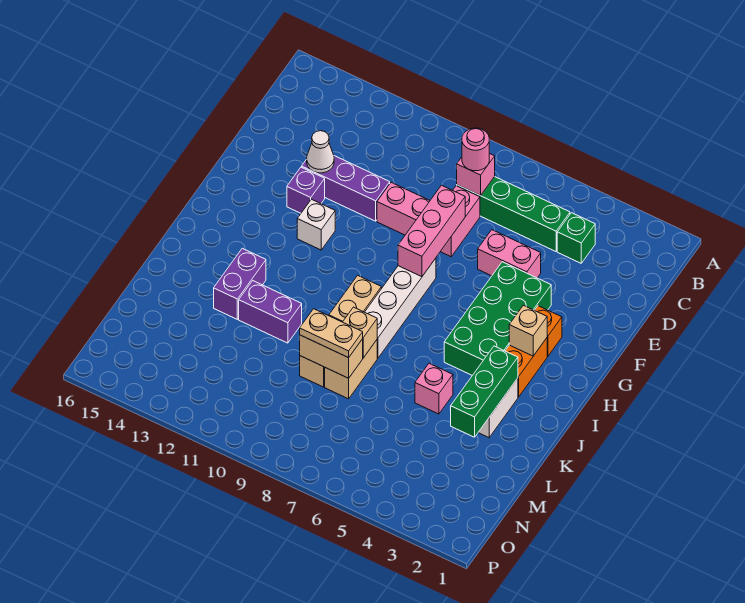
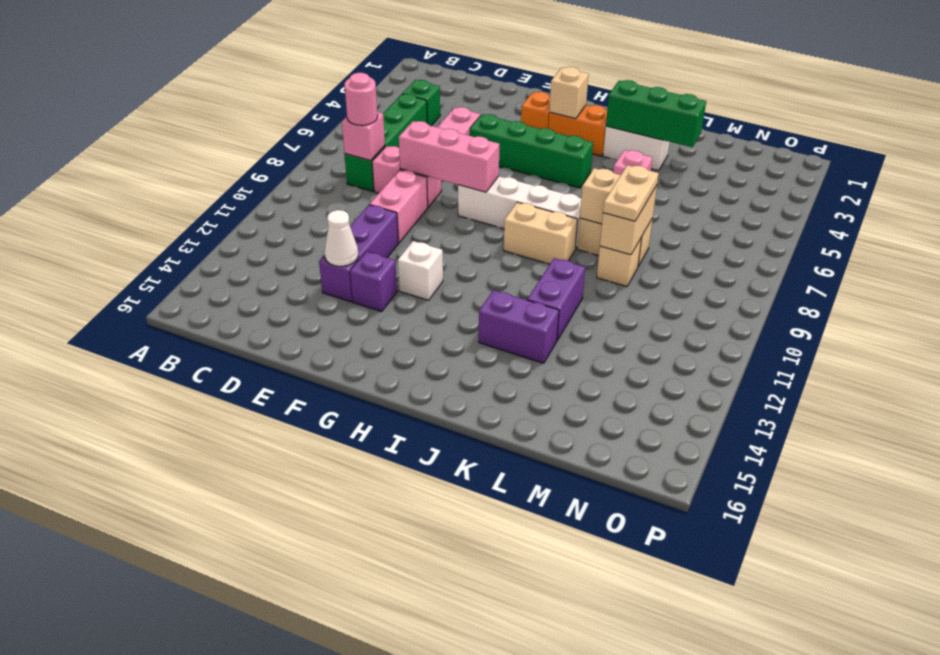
green brick F4:I5 level 1 -> green brick F5:I5 level 1

